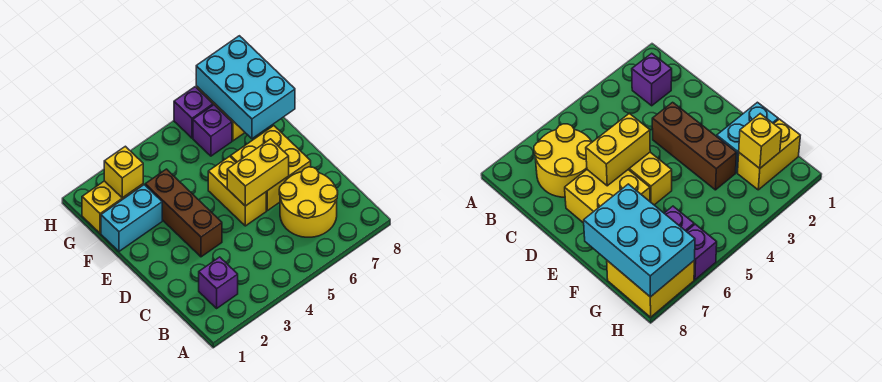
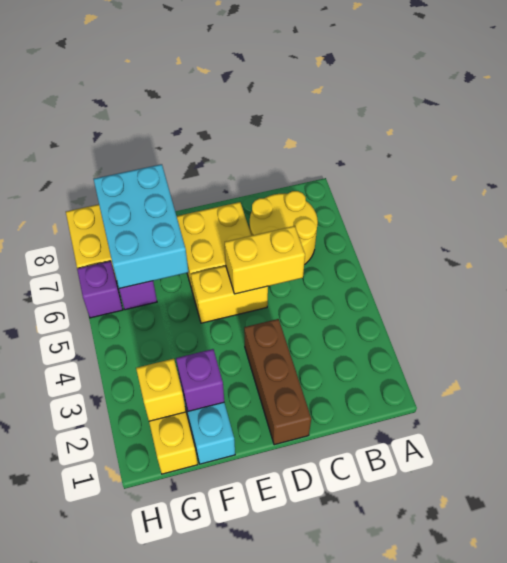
purple brick B2 level 1 -> purple brick F2 level 2
brown brick D3:F3 level 1 -> brown brick D1:D3 level 1
yellow brick D5:D6 level 2 -> yellow brick C5:D5 level 2
cyan brick F7:H8 level 2 -> cyan brick F6:G8 level 2

